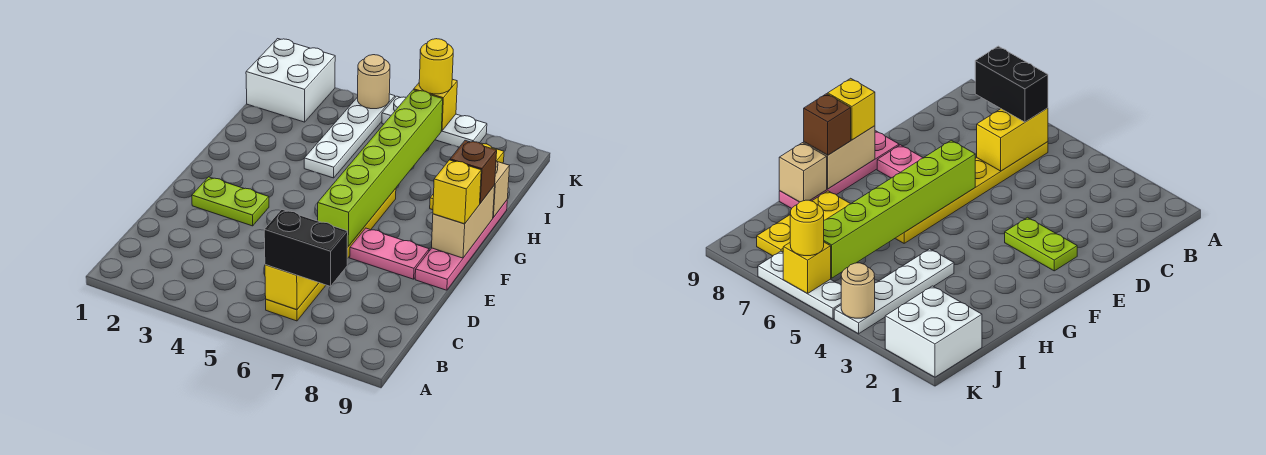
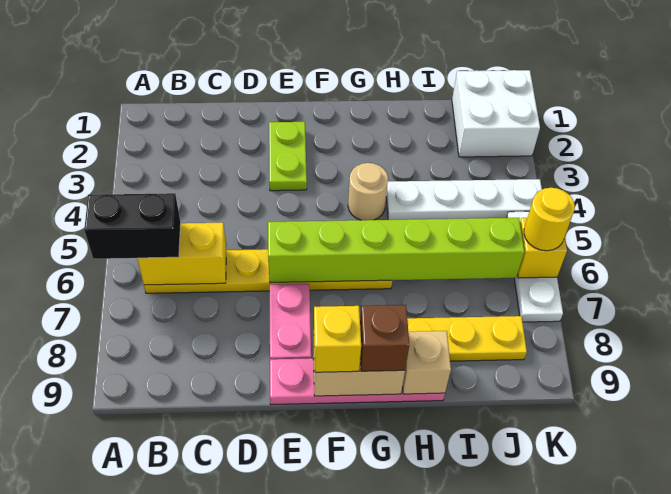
black brick B6:B7 level 3 -> black brick A6:B6 level 3
tan round brick K4 level 2 -> tan round brick G4 level 1

